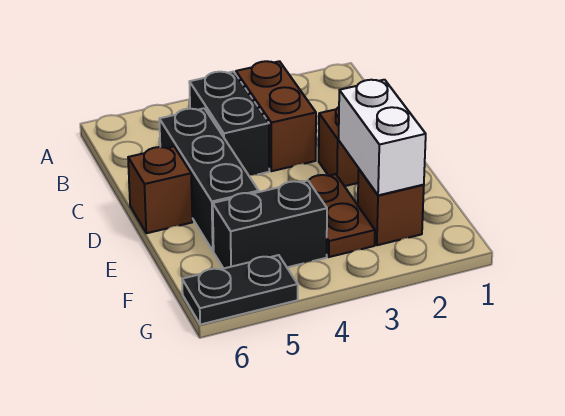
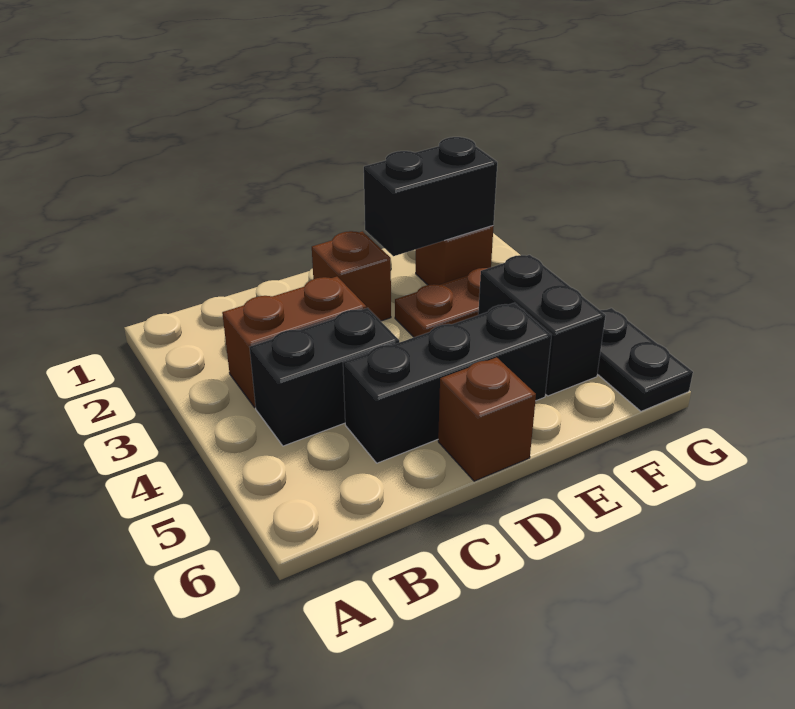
white brick E2:F2 level 2 -> black brick E2:F2 level 2

